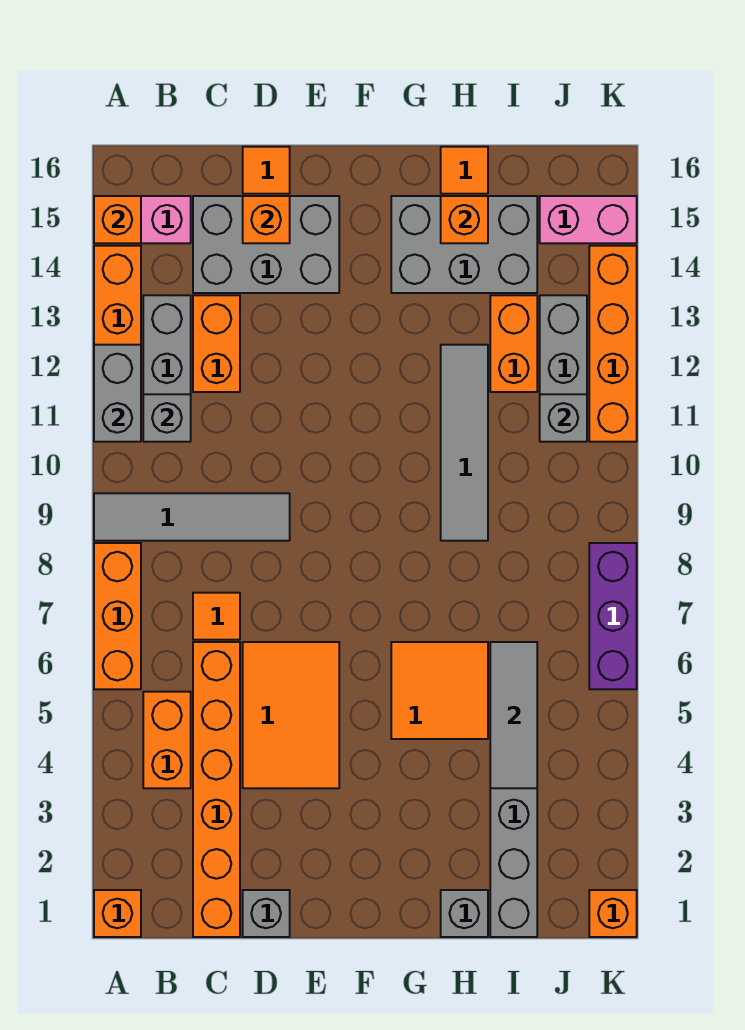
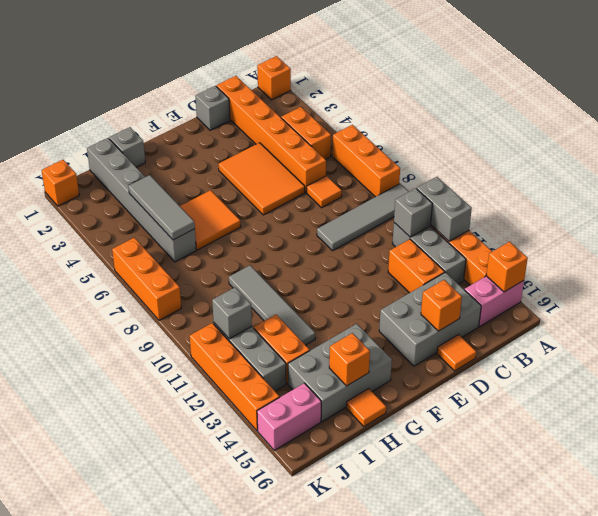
purple brick K6:K8 level 1 -> orange brick K6:K8 level 1

